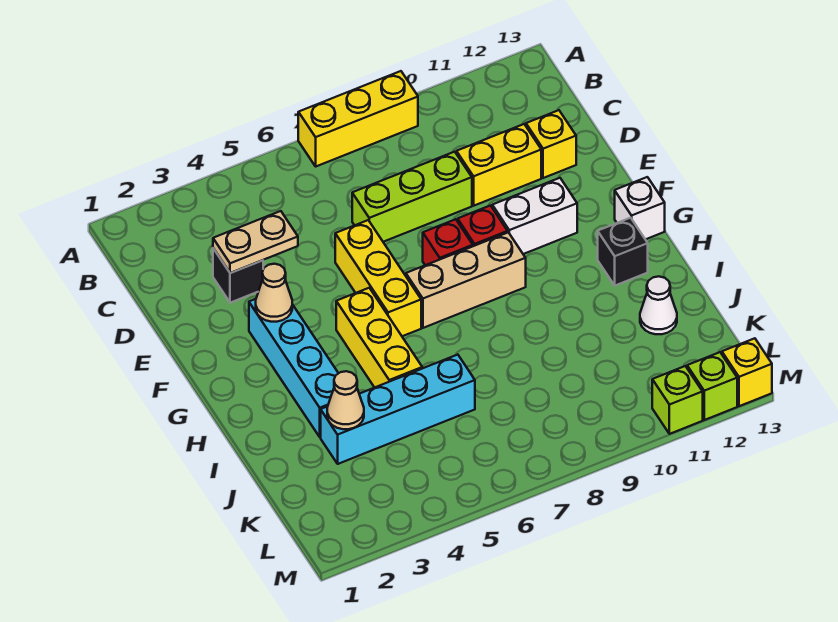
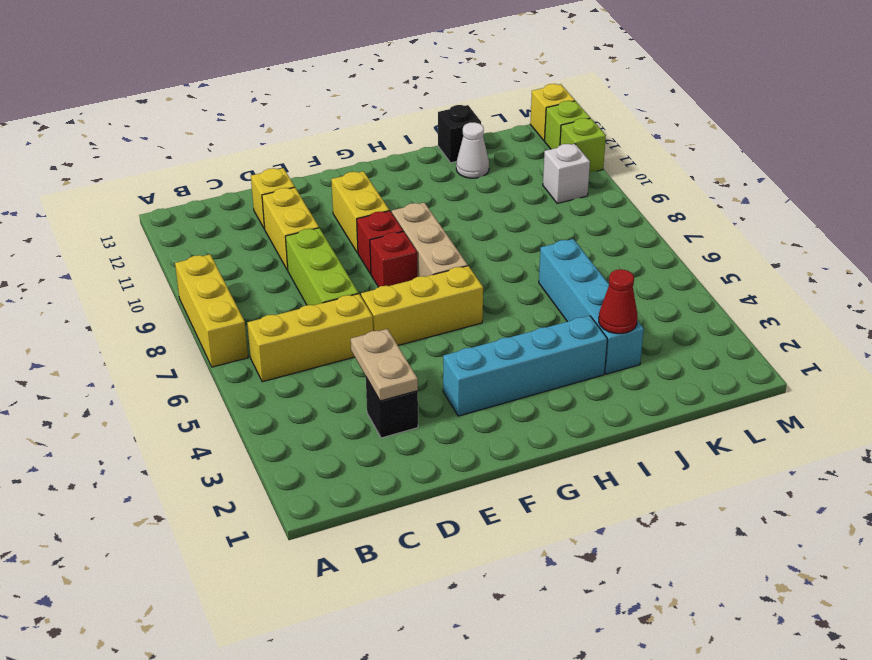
tan cone F3 level 2 -> none
white brick F10:F11 level 1 -> yellow brick F10:F11 level 1
yellow brick G5:I5 level 1 -> yellow brick B6:D6 level 1
white brick G13 level 1 -> white brick L10 level 1
black brick H12 level 1 -> black brick J13 level 1
tan cone J3 level 2 -> red cone J3 level 2

